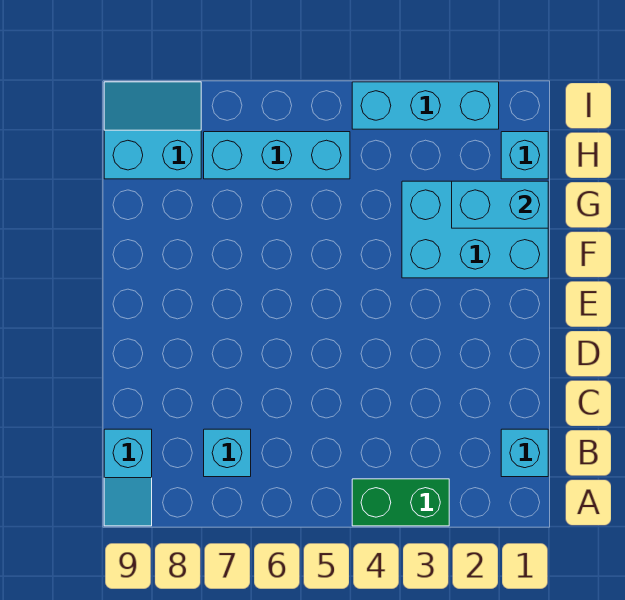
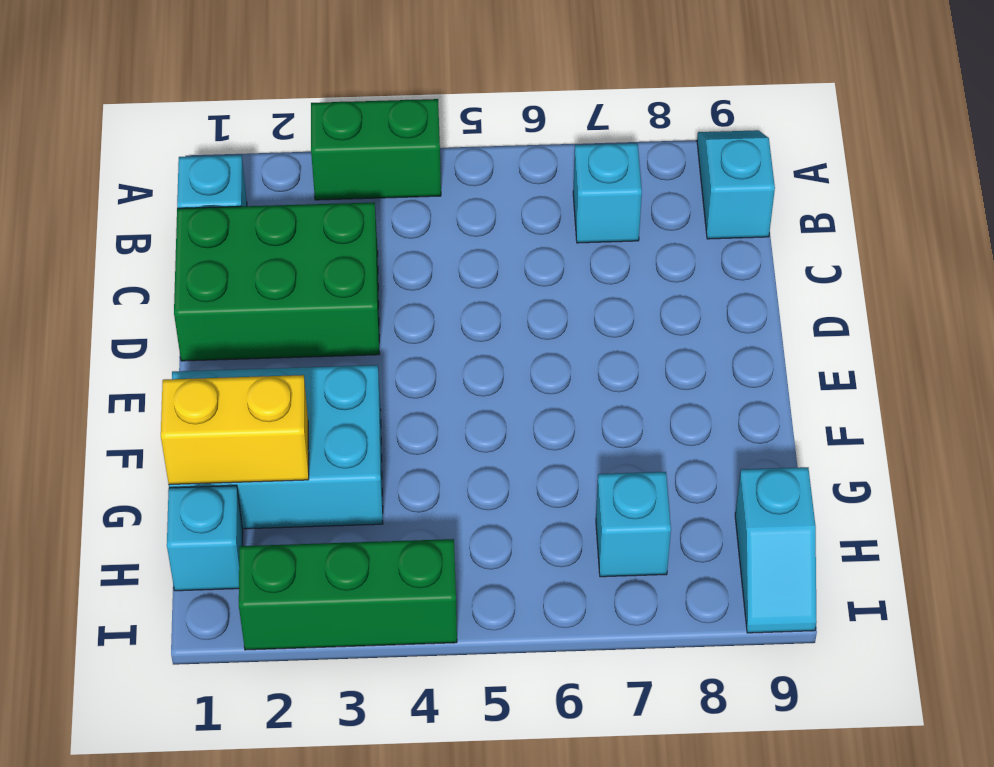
none -> green brick C1:D3 level 1
cyan brick G1:G2 level 2 -> yellow brick G1:G2 level 2
cyan brick H5:H7 level 1 -> cyan brick H7 level 1
cyan slope H8:I9 level 1 top H -> cyan slope H9:I9 level 1 top H
cyan brick I2:I4 level 1 -> green brick I2:I4 level 1

